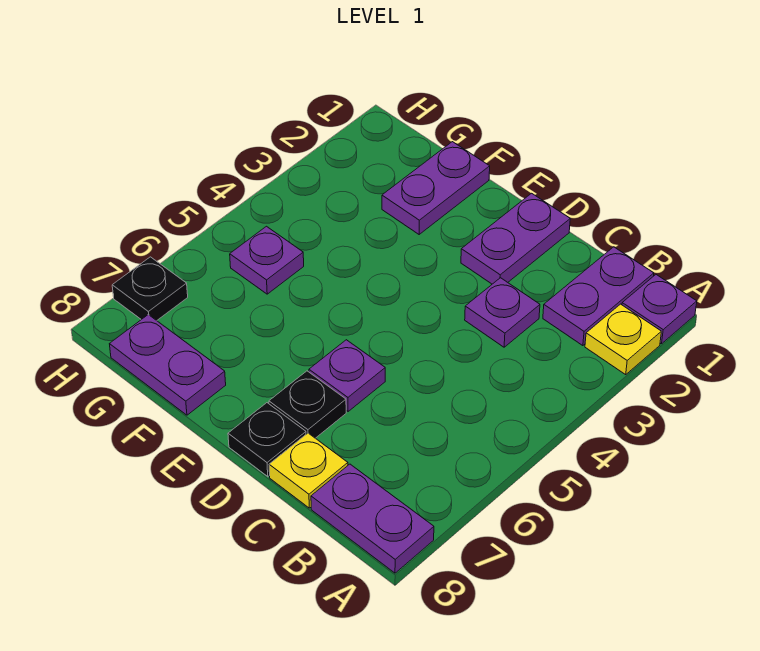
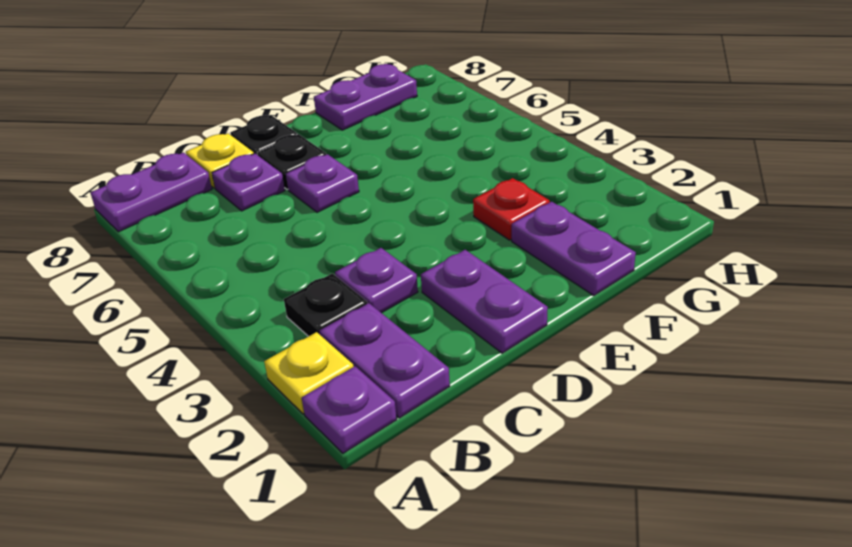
none -> red plate F3 level 1
purple plate G5 level 1 -> purple plate C7 level 1
black plate H7 level 1 -> black plate B3 level 1

